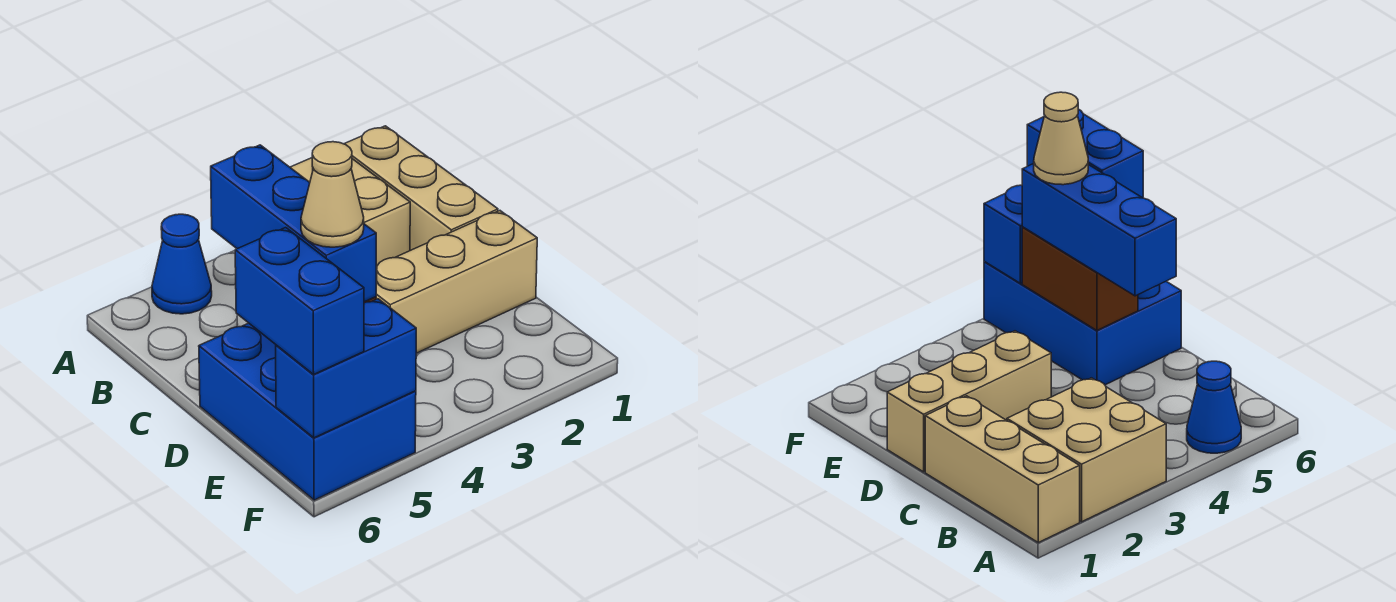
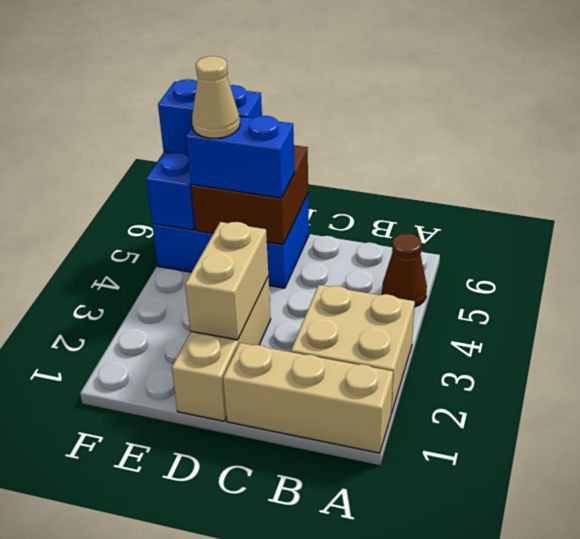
blue cone A5 level 1 -> brown cone A5 level 1
blue brick C5:E5 level 3 -> blue brick D5:E5 level 3
none -> tan brick D2:D3 level 2
brown brick D5:E5 level 2 -> brown brick D5:E6 level 2

